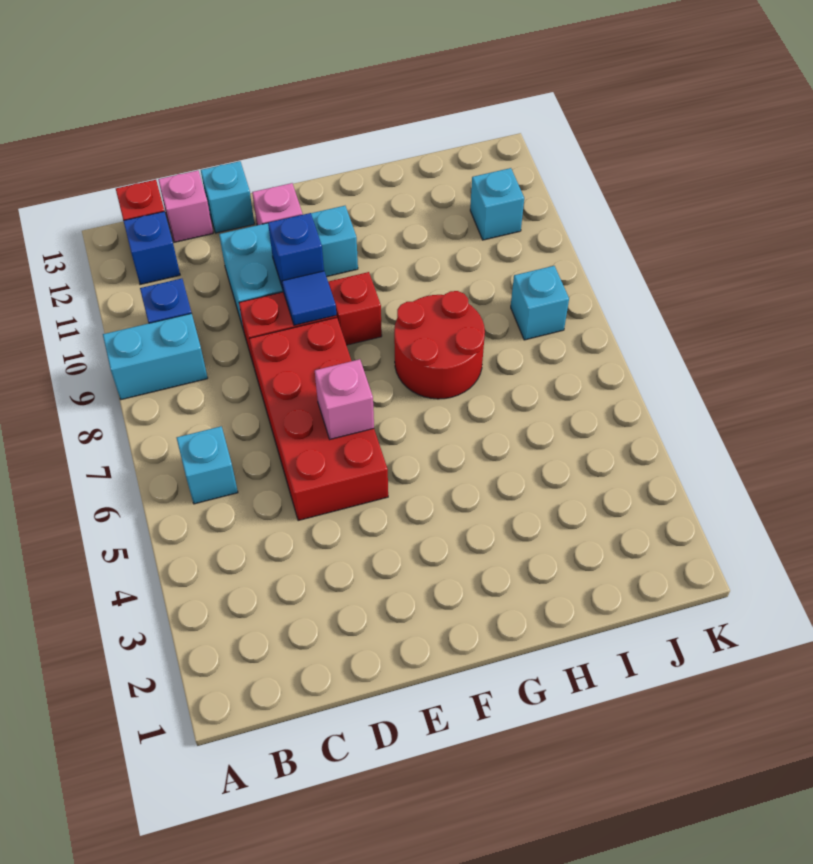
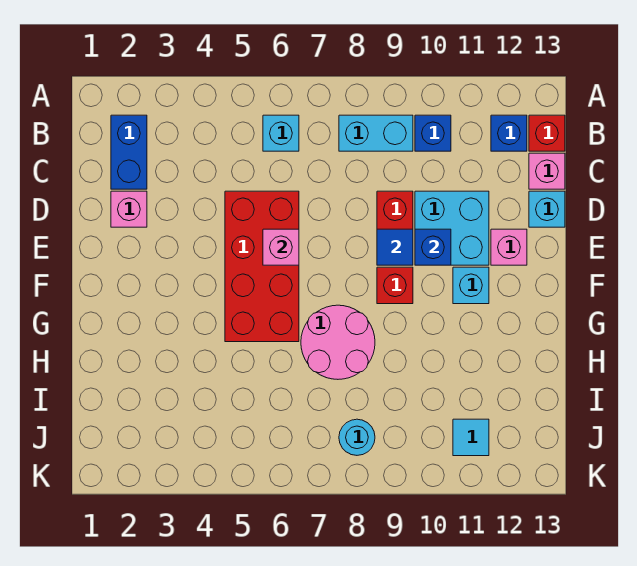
cyan brick A9:B9 level 1 -> cyan brick B8:B9 level 1
none -> blue brick B2:C2 level 1
none -> pink brick D2 level 1
red brick D5:E8 level 1 -> red brick D5:G6 level 1
red round brick G7:H8 level 1 -> pink round brick G7:H8 level 1
cyan brick J8 level 1 -> cyan round brick J8 level 1
cyan brick J11 level 1 -> cyan tile J11 level 1

